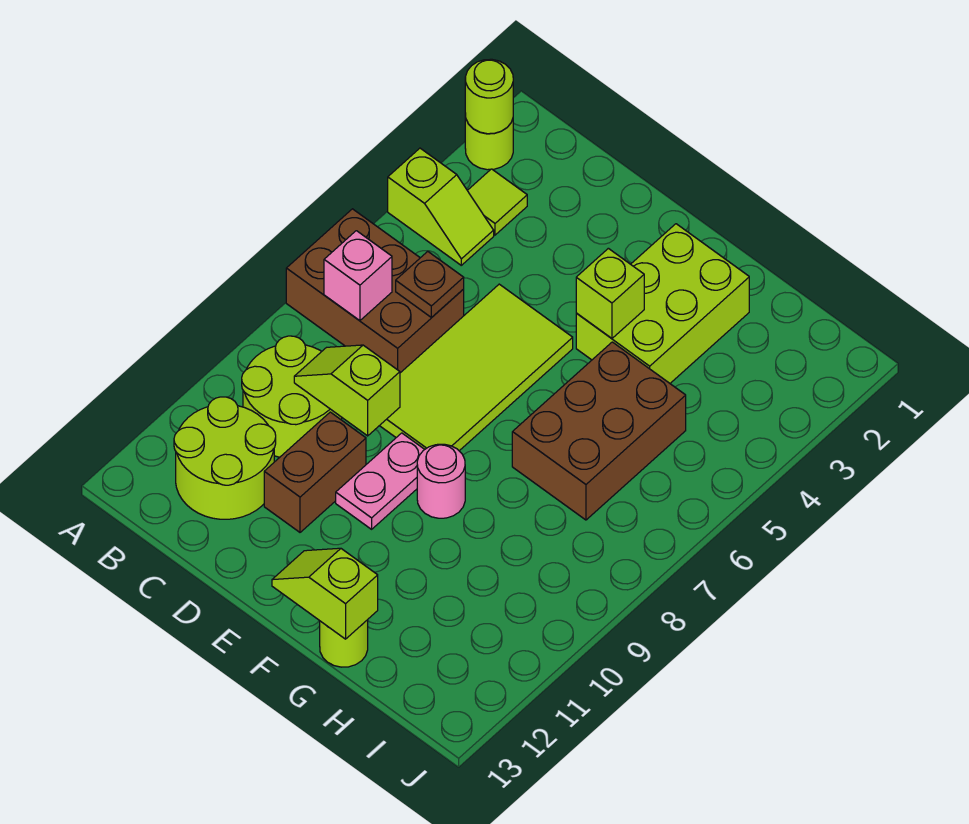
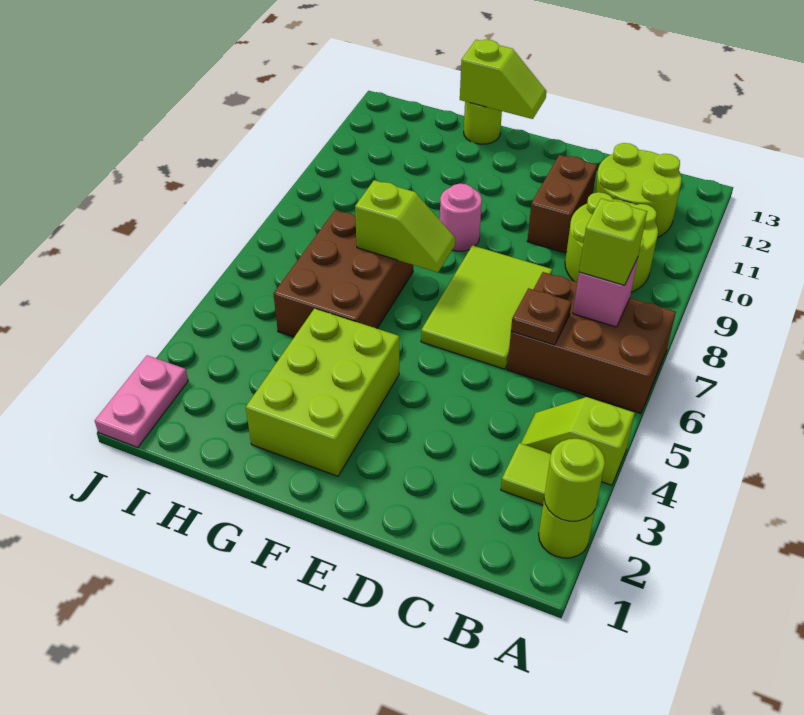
lime slope C9:D9 level 2 top D -> lime slope F7:G7 level 2 top G
lime tile D5:E8 level 1 -> lime tile D6:E8 level 1
pink plate E9:E10 level 1 -> pink plate J1:J2 level 1
lime brick F4 level 2 -> lime brick B7 level 3

